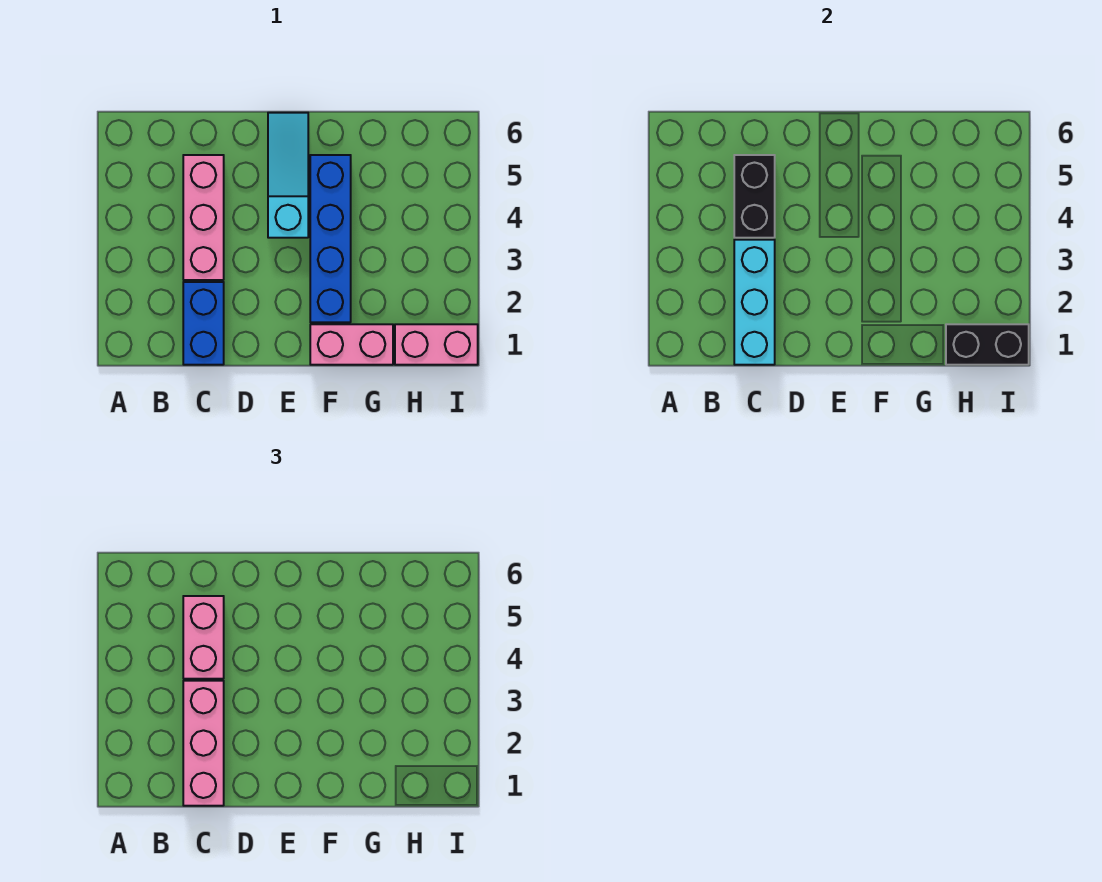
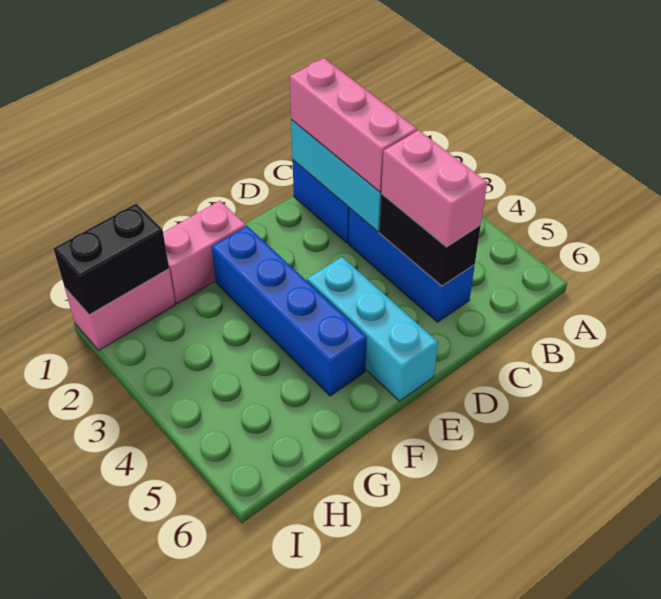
pink brick C3:C5 level 1 -> blue brick C3:C5 level 1
cyan slope E4:E6 level 1 top 4 -> cyan brick E4:E6 level 1

